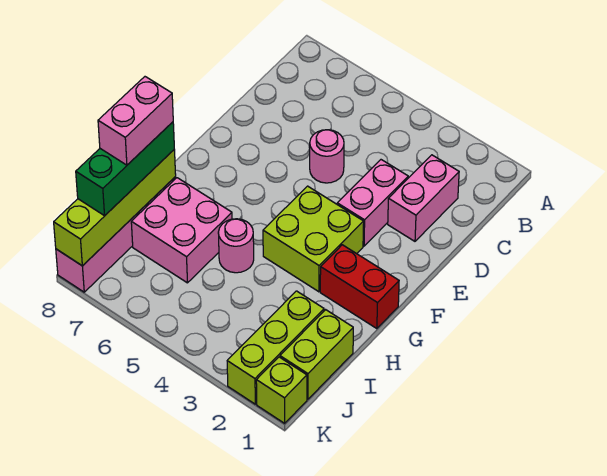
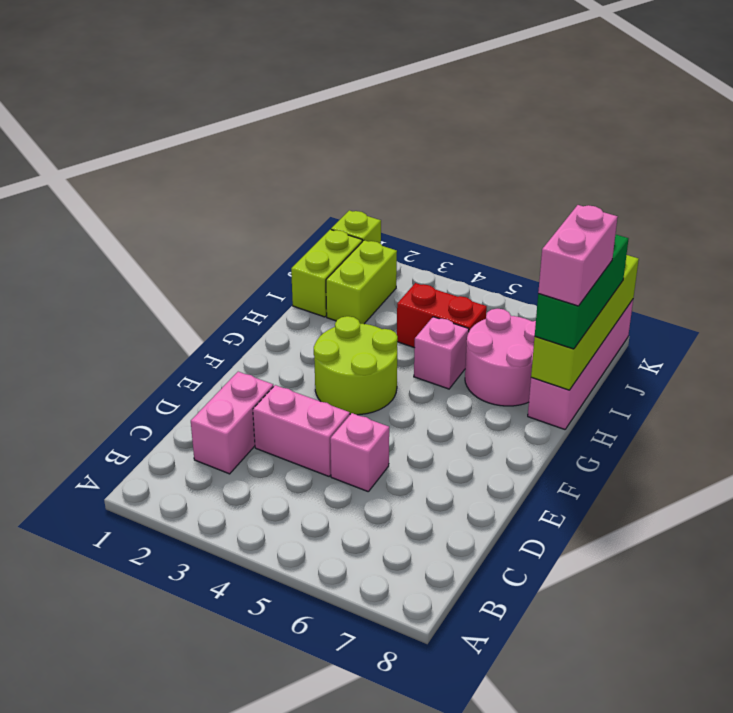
pink brick D3:E3 level 1 -> pink brick D3:D4 level 1
pink round brick D5 level 1 -> pink brick D5 level 1
lime brick F3:G4 level 1 -> lime round brick F3:G4 level 1
red brick G1:G2 level 1 -> red brick I4:I5 level 1
pink round brick H5 level 1 -> pink brick H5 level 1
pink brick H6:I7 level 1 -> pink round brick H6:I7 level 1
lime brick I2:K2 level 1 -> lime brick I2:J2 level 1

